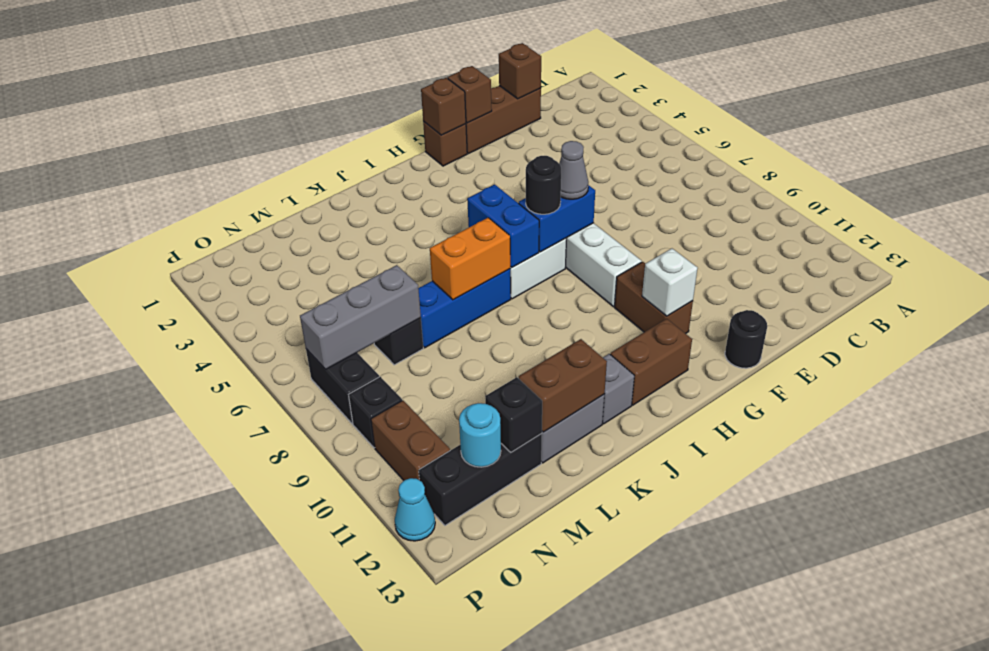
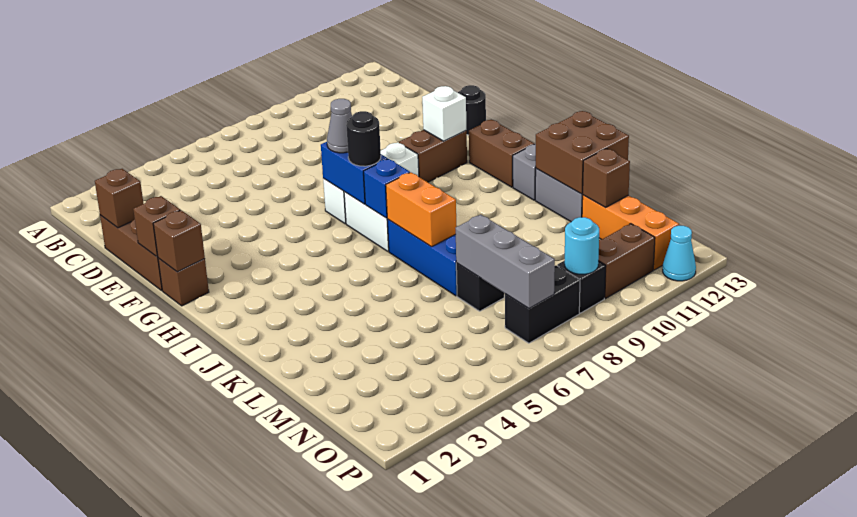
blue brick I6:I7 level 2 -> blue brick I7 level 2
brown brick K12:L12 level 2 -> brown brick K12:L13 level 2
black brick M12:O12 level 1 -> orange brick M12:O12 level 1
black brick M12 level 2 -> brown brick M12 level 2
cyan round brick N12 level 2 -> cyan round brick O9 level 2

